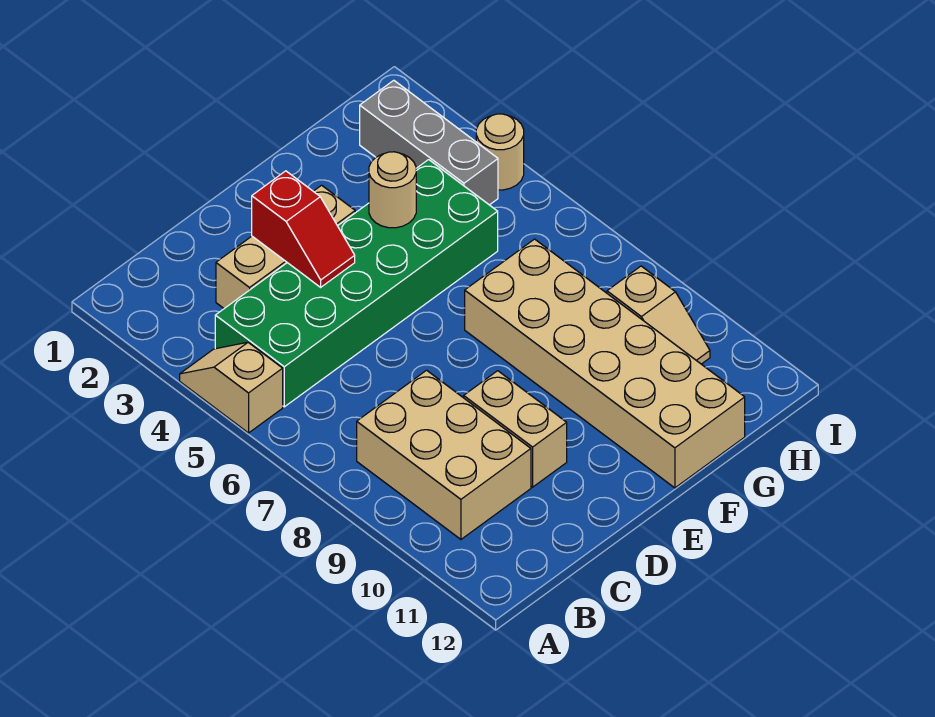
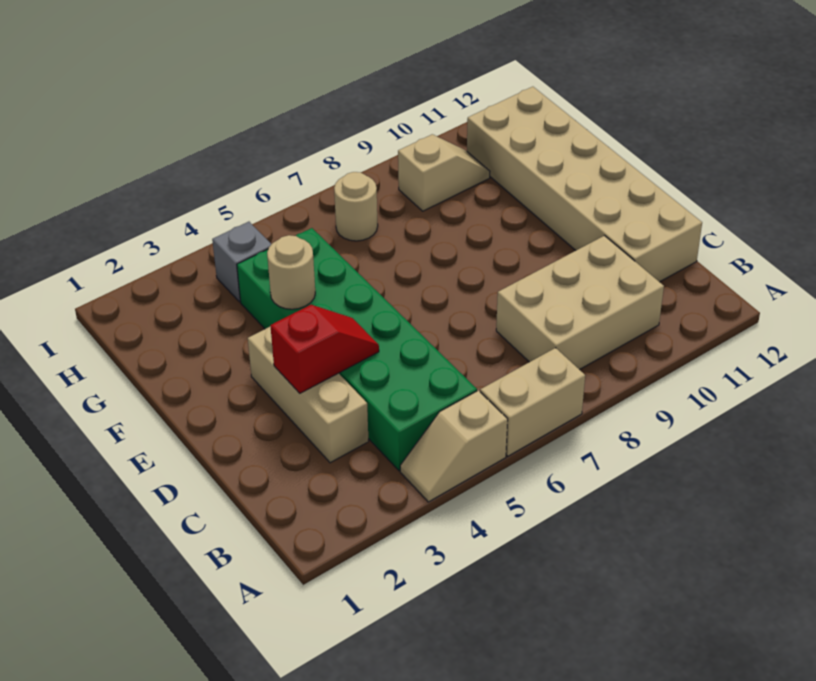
tan brick D9:D10 level 1 -> tan brick A6:A7 level 1
tan brick F7:G12 level 1 -> tan brick C11:H12 level 1
grey brick H2:H4 level 1 -> grey brick H4 level 1
tan round brick I4 level 1 -> tan round brick H7 level 1

